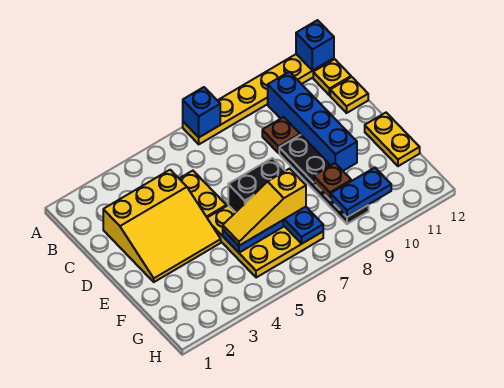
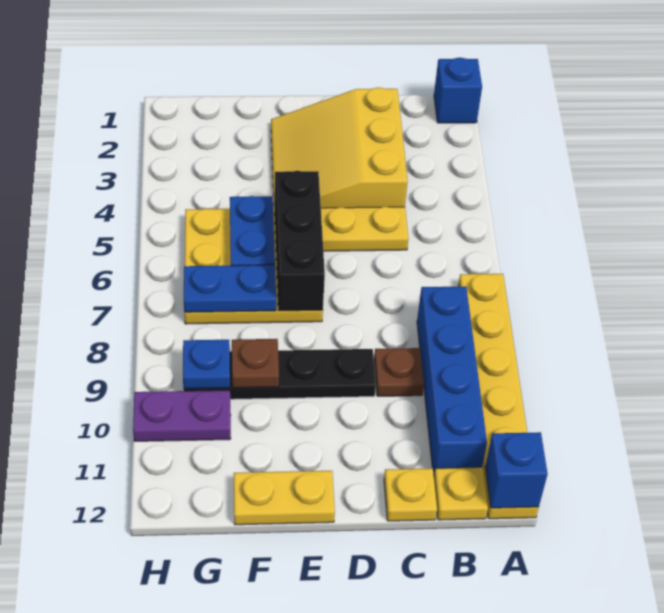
blue brick A7 level 2 -> blue brick A1 level 1
blue brick B10:E10 level 1 -> blue brick B8:B11 level 1
black brick E6:E7 level 2 -> black brick E5:E7 level 2
yellow slope F5:F7 level 3 top 7 -> none
blue plate G9:G10 level 2 -> blue plate G9 level 2
none -> purple plate G10:H10 level 1

